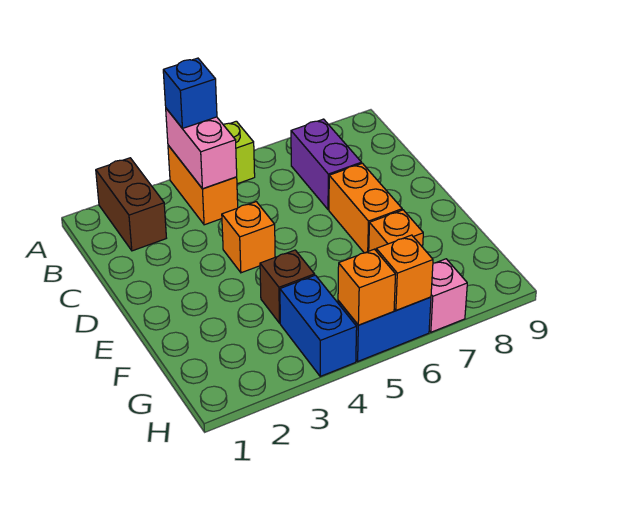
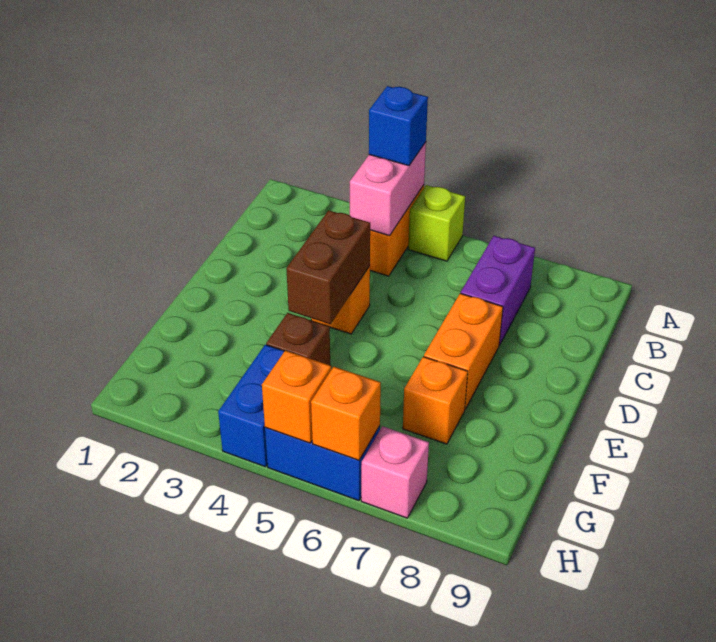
brown brick A2:B2 level 1 -> brown brick D4:E4 level 2

